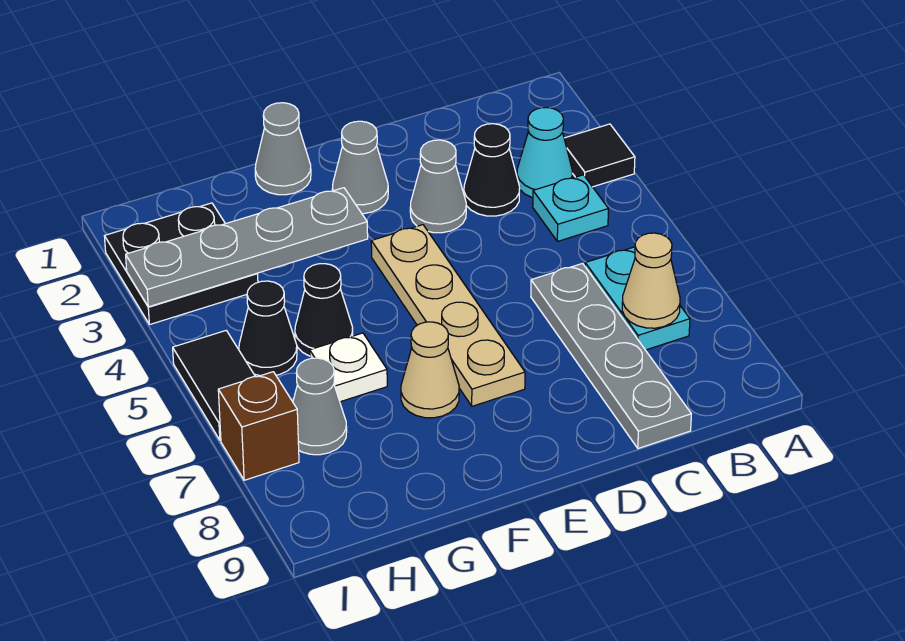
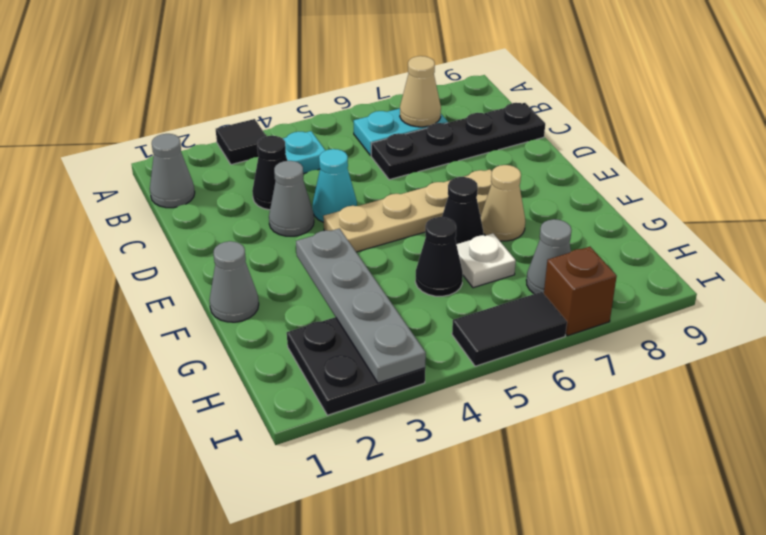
cyan cone B3 level 1 -> cyan cone D4 level 1
grey plate C6:C9 level 1 -> black plate C6:C9 level 1
grey cone E2 level 1 -> grey cone B1 level 1
black cone H5 level 1 -> black cone F6 level 1

